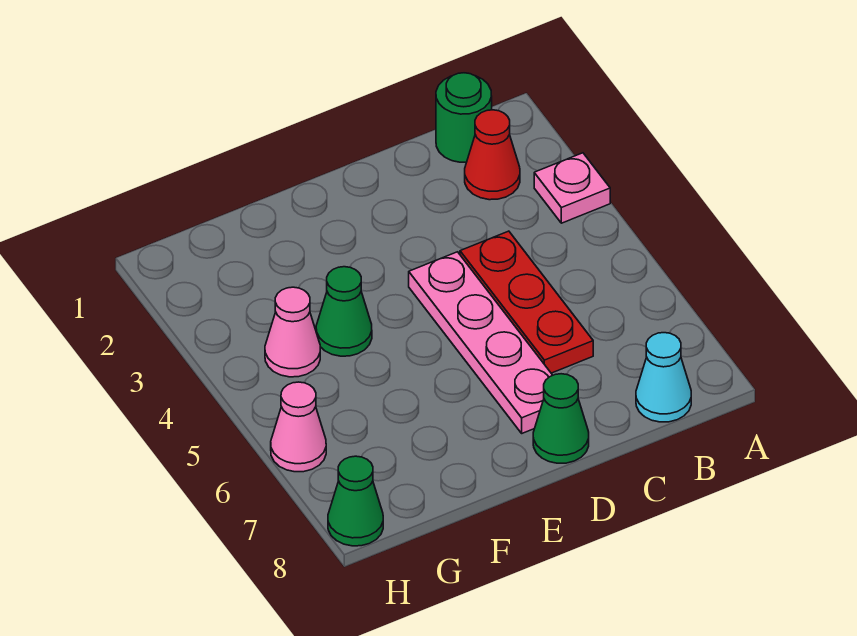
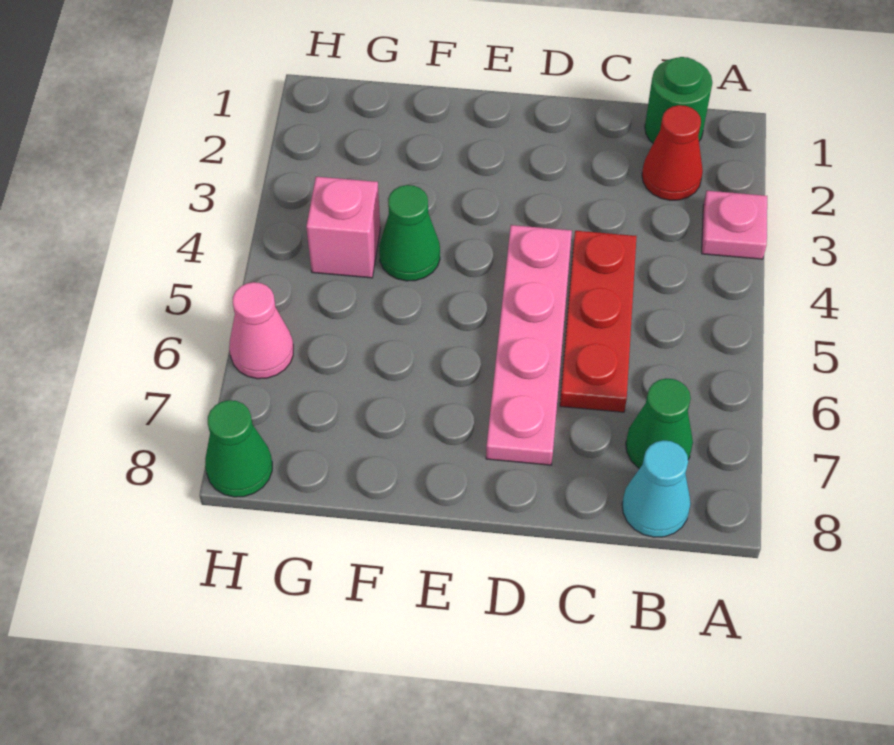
green cone D8 level 1 -> green cone B7 level 1
pink cone G4 level 1 -> pink brick G4 level 1

